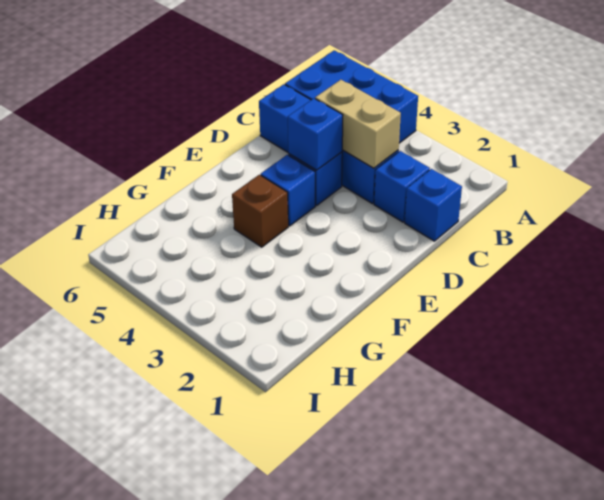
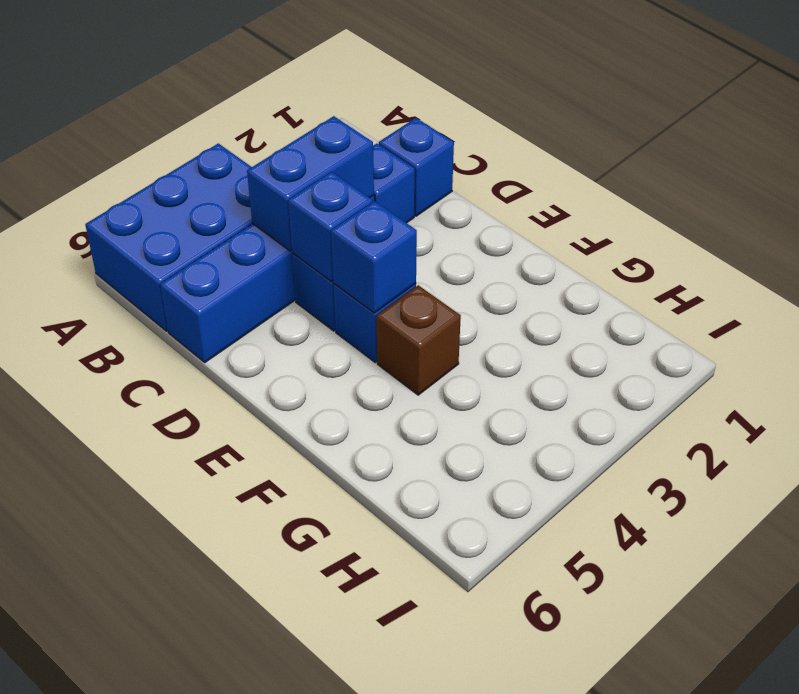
tan brick C3:C4 level 2 -> blue brick C3:C4 level 2
none -> blue brick E4 level 2

